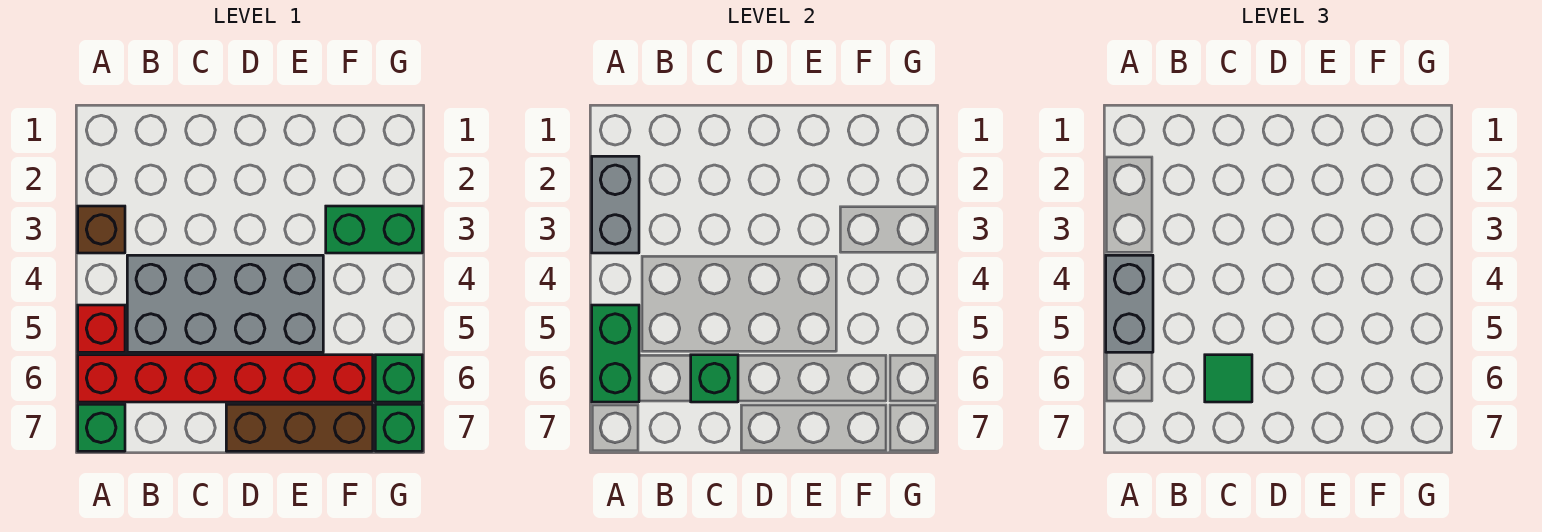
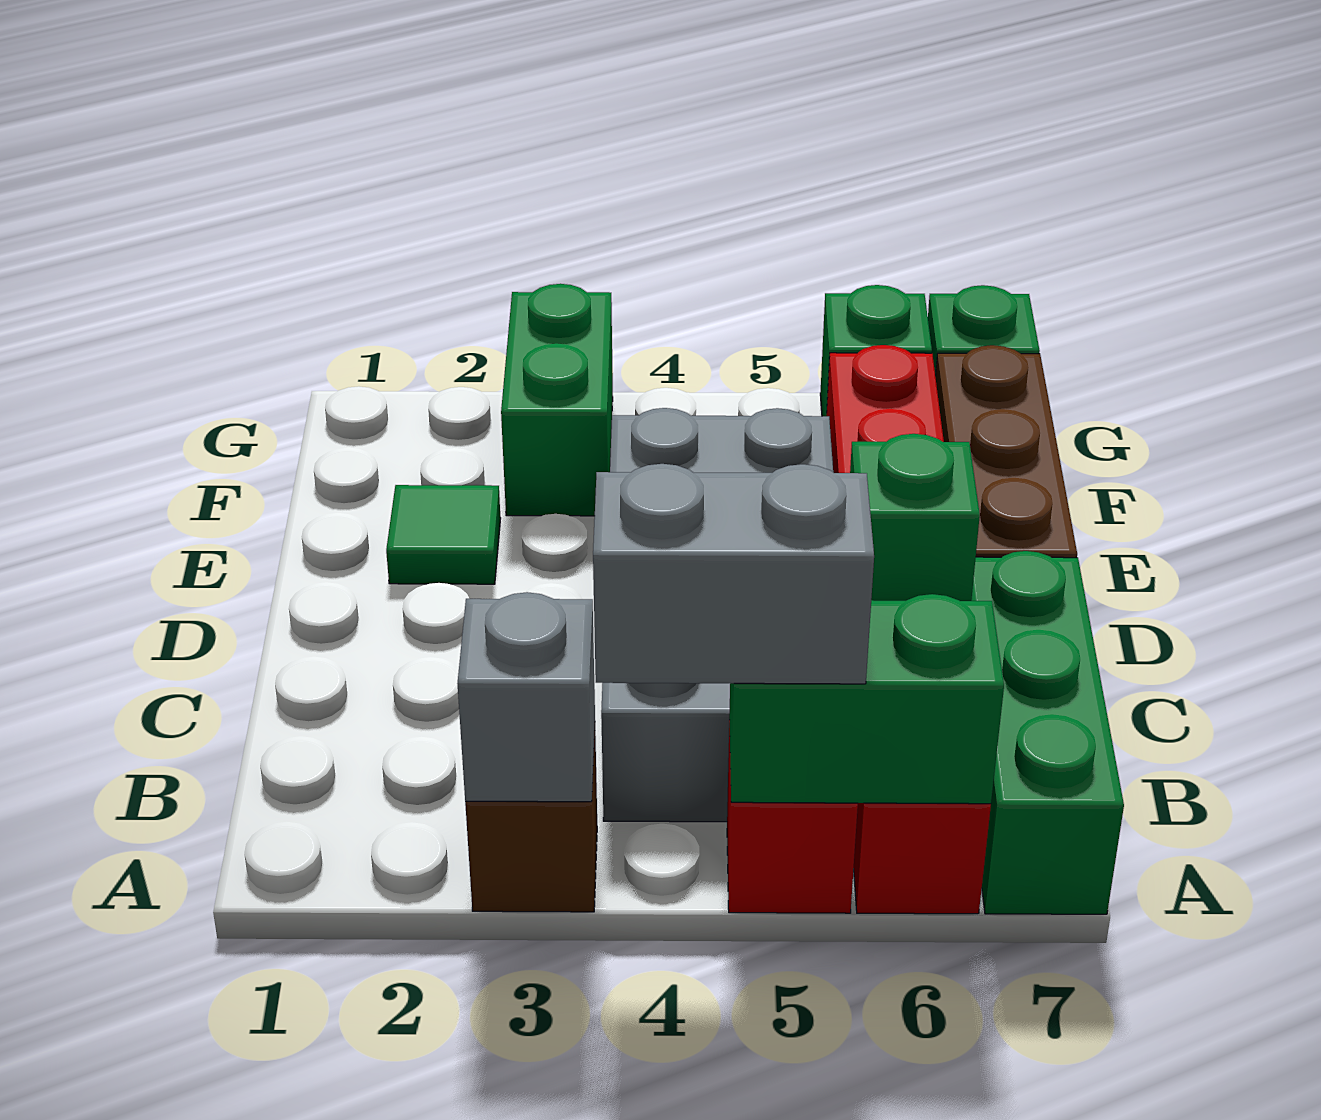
grey brick A2:A3 level 2 -> grey brick A3 level 2
green brick A7 level 1 -> green brick A7:C7 level 1
green tile C6 level 3 -> green tile E2 level 1

